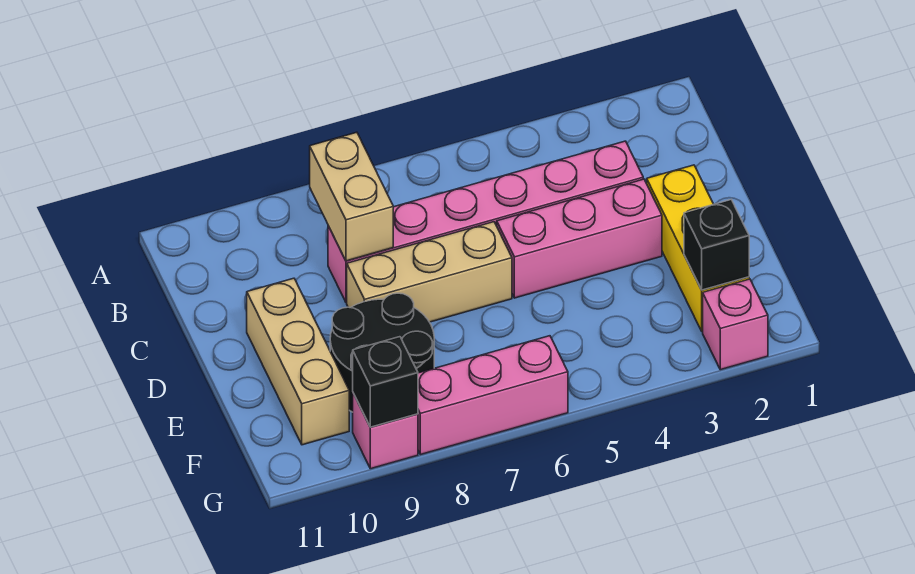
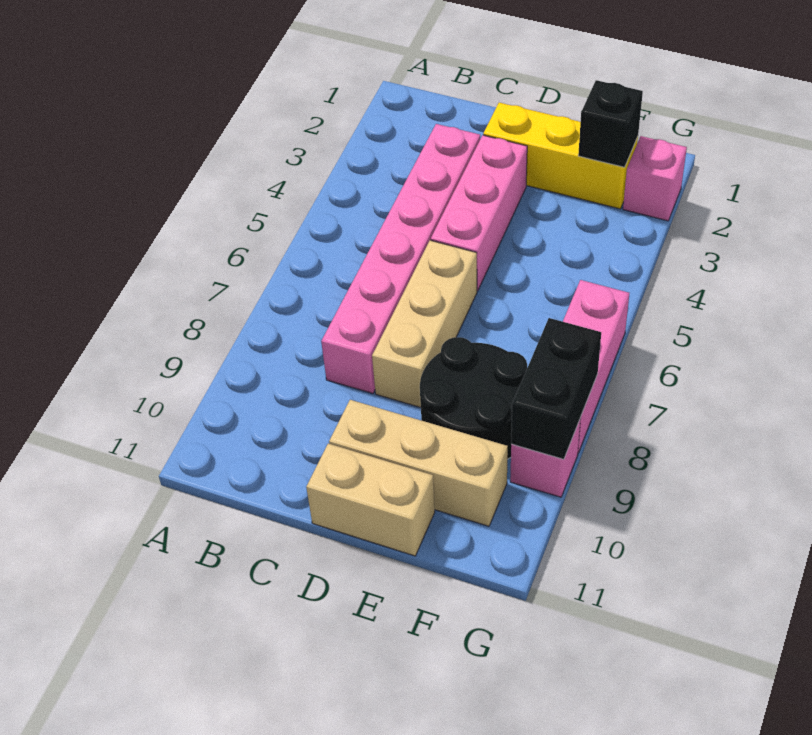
tan brick B8:C8 level 2 -> tan brick D11:E11 level 1
black brick G9 level 2 -> black brick G8:G9 level 2

